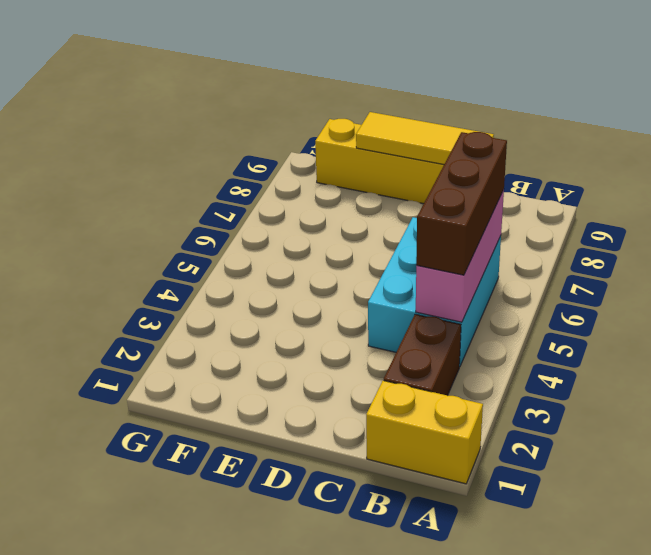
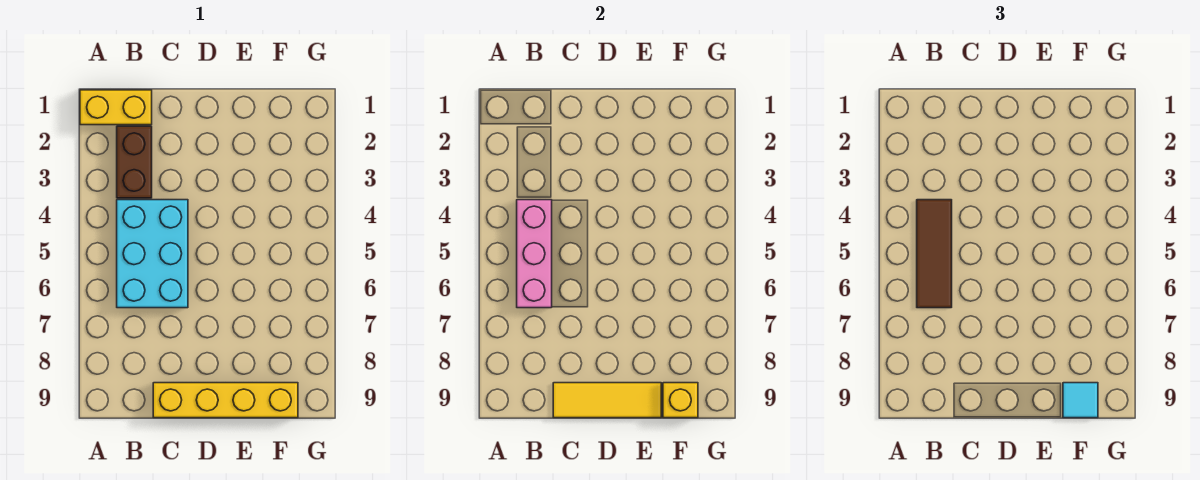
brown brick B4:B6 level 3 -> brown tile B4:B6 level 3
none -> yellow brick F9 level 2
none -> cyan tile F9 level 3

